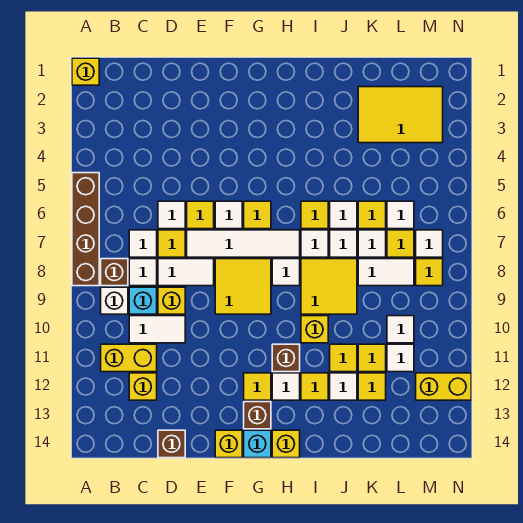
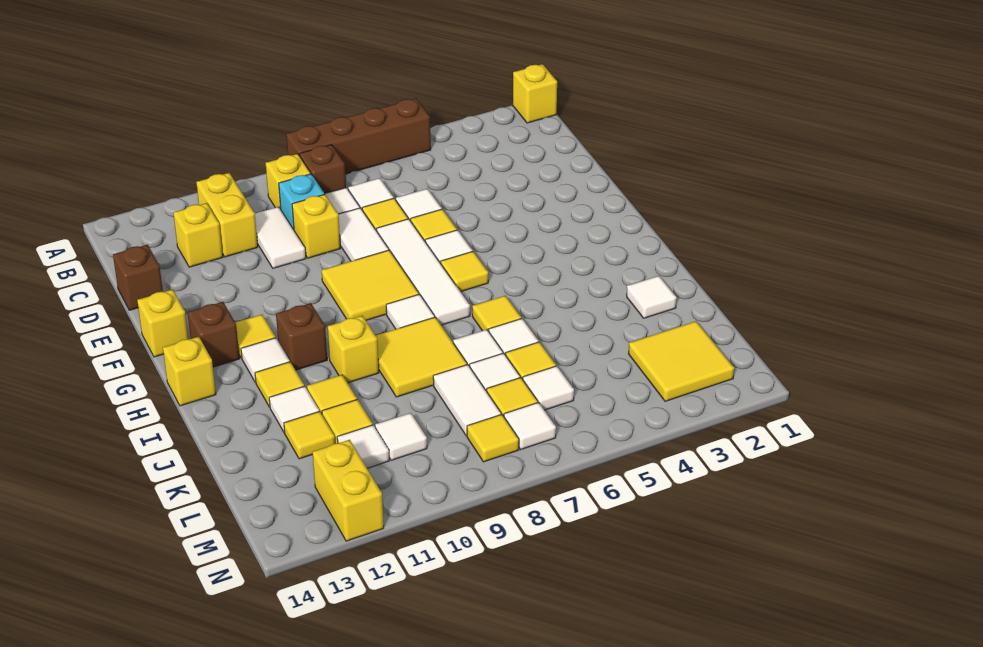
white brick B9 level 1 -> yellow brick B9 level 1
cyan brick G14 level 1 -> none
white tile I7 level 1 -> white tile J2 level 1
yellow tile K2:M3 level 1 -> yellow tile L2:M3 level 1

